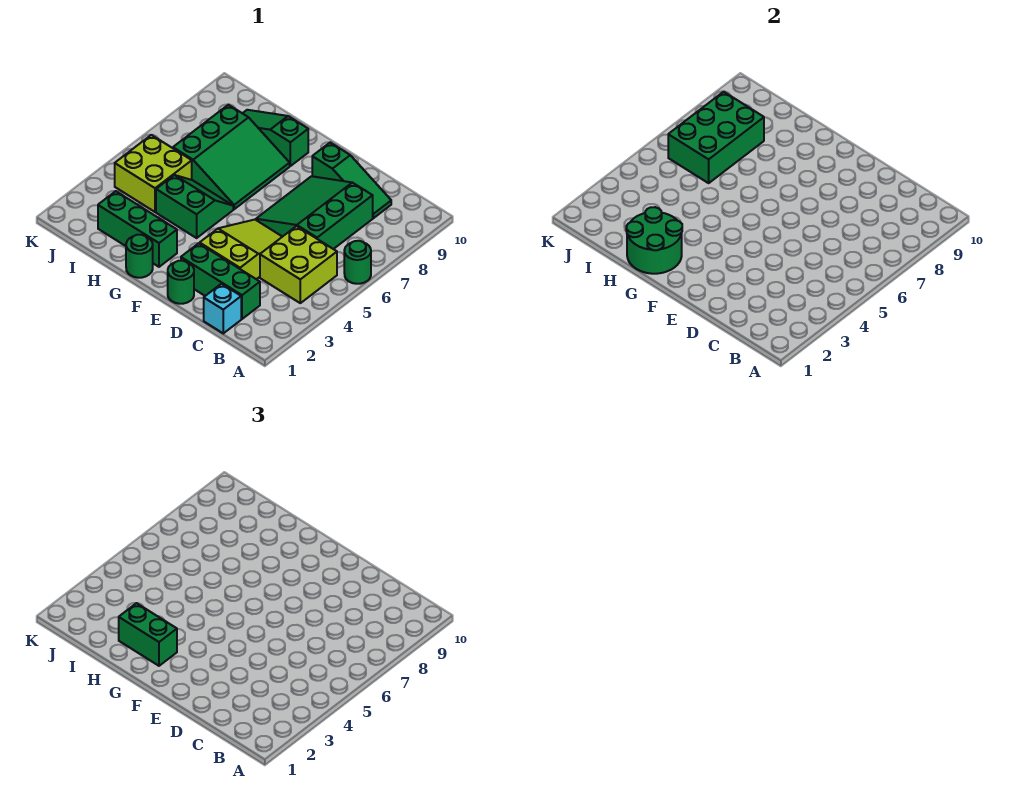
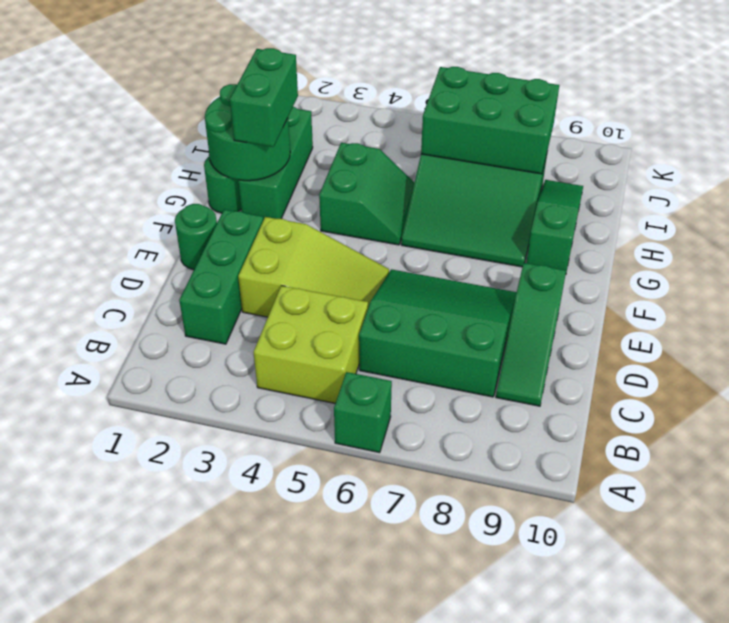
green round brick A6 level 1 -> green brick A6 level 1
cyan brick C1 level 1 -> none
lime brick I4:J5 level 1 -> none

